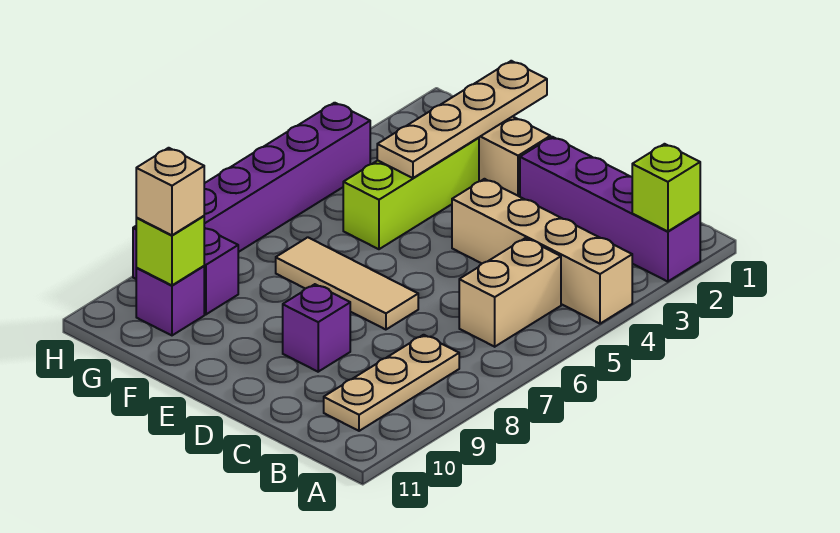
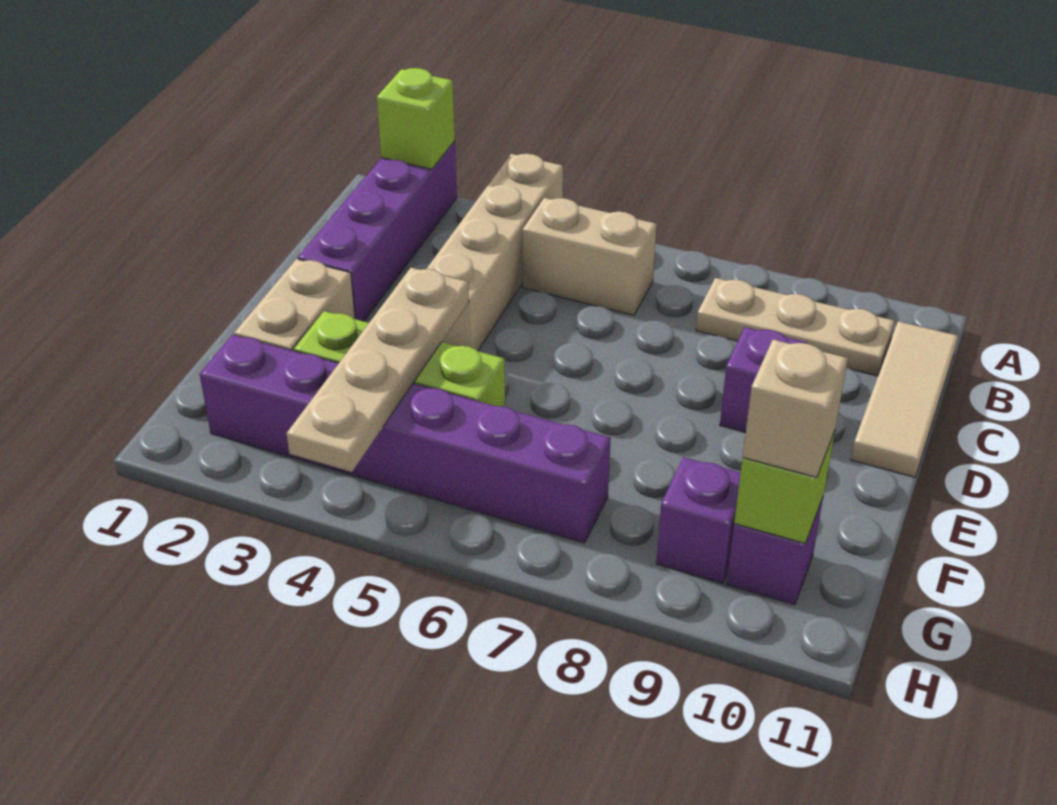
tan tile D7:F7 level 1 -> tan tile B11:D11 level 1
tan plate F1:F4 level 2 -> tan plate E4:H4 level 2
purple brick H4:H9 level 1 -> purple brick G2:G7 level 1

